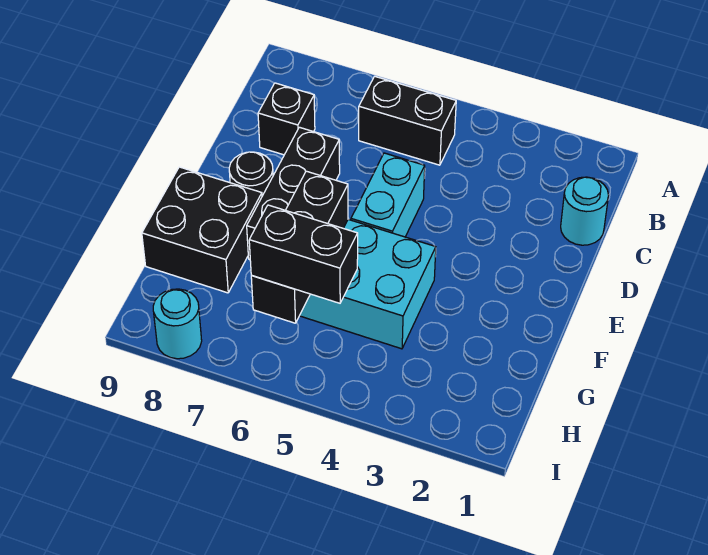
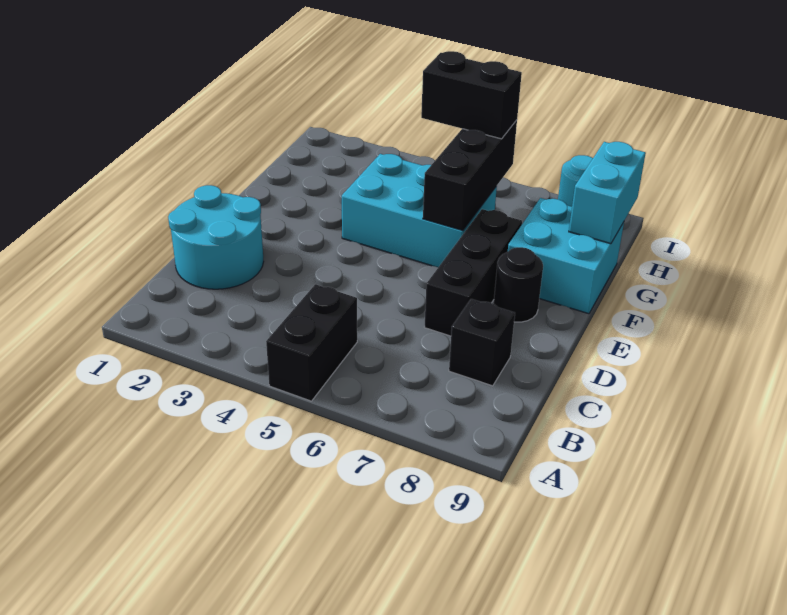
black brick B5:B6 level 1 -> black brick A5:B5 level 1
cyan round brick C1 level 1 -> cyan round brick C1:D2 level 1
cyan brick D5:E5 level 1 -> cyan brick G9:H9 level 2
black brick F8:G9 level 1 -> cyan brick F8:G9 level 1

